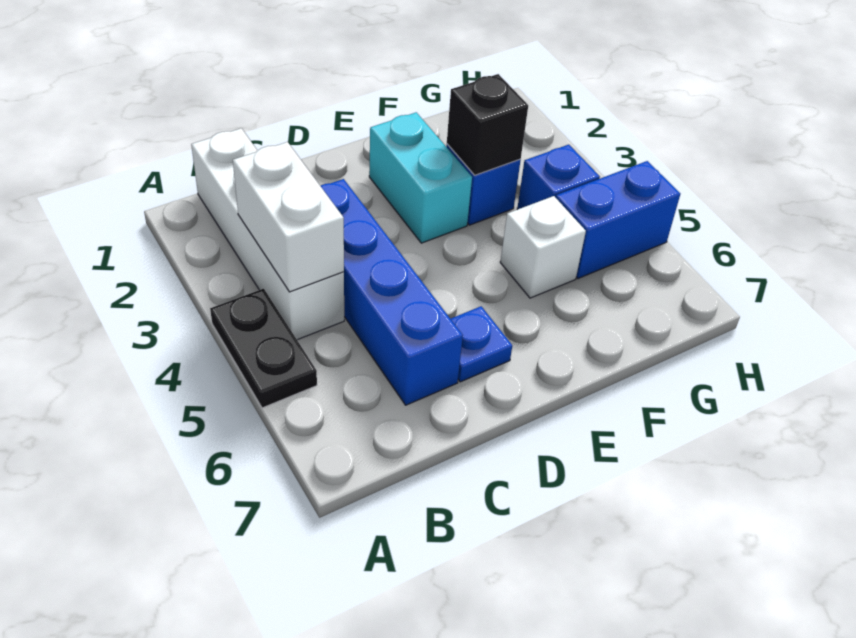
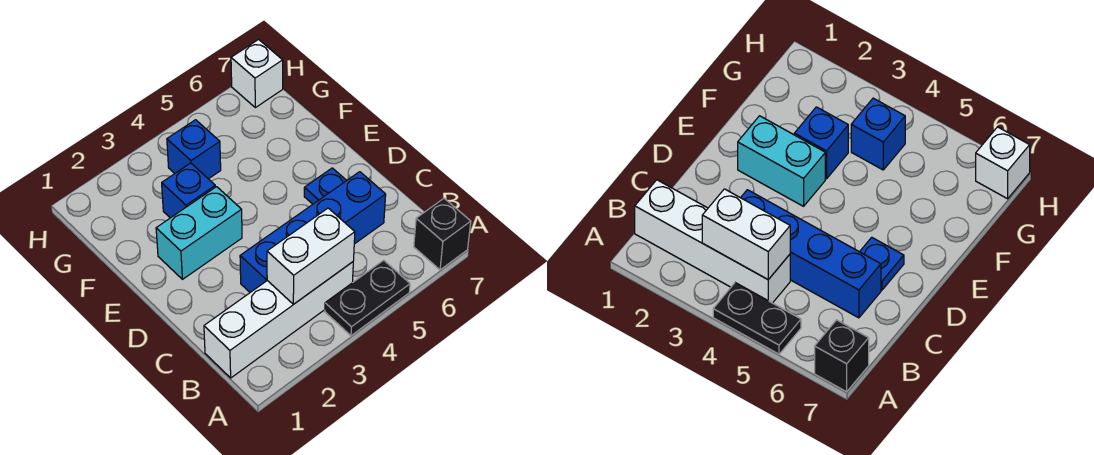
black brick F3 level 2 -> black brick A7 level 1
white brick F5 level 1 -> white brick H7 level 1
blue brick G5:H5 level 1 -> none

